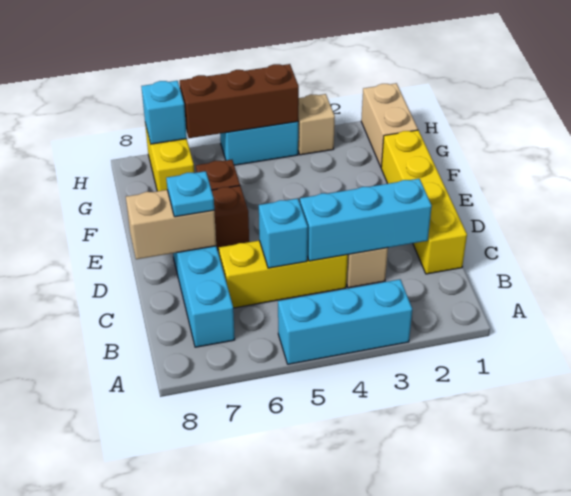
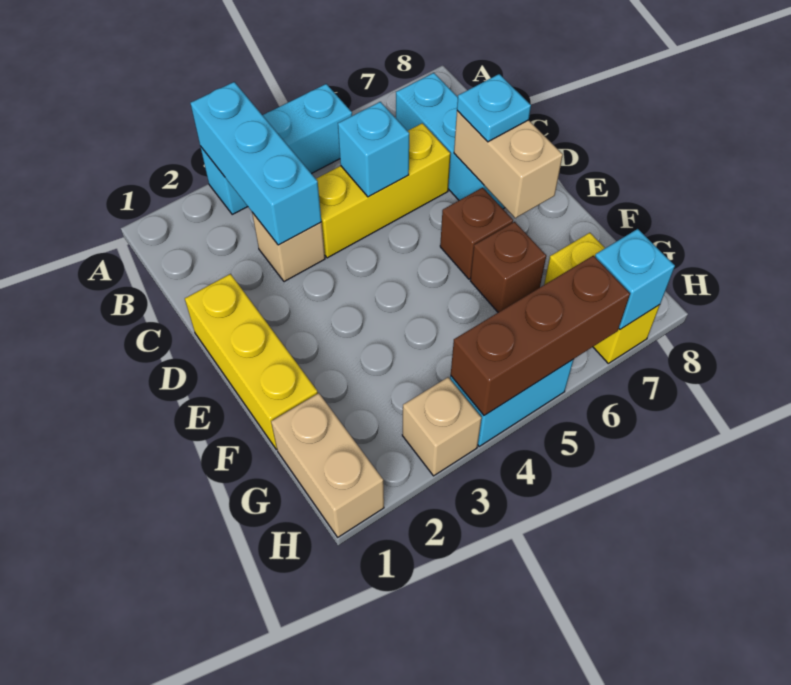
yellow brick C1:F1 level 1 -> yellow brick D1:F1 level 1
cyan brick C2:C4 level 2 -> cyan brick A3:C3 level 2
tan brick D7:D8 level 2 -> tan brick D7:E7 level 2

